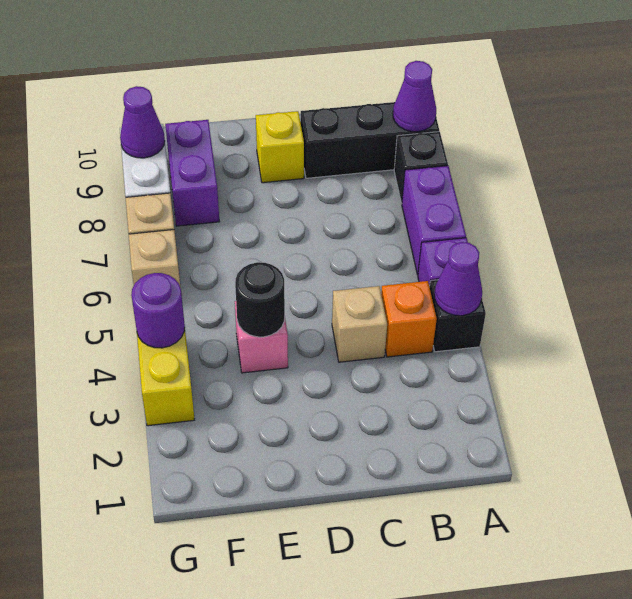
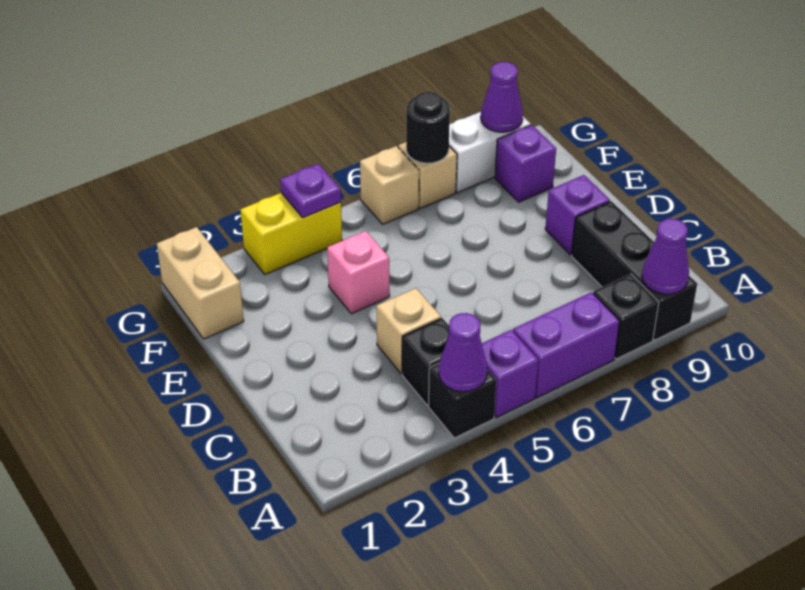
orange brick B4 level 1 -> black brick B4 level 1
yellow brick D9 level 1 -> purple brick D9 level 1
black round brick E4 level 2 -> black round brick G7 level 2
none -> tan brick F1:G1 level 1
purple brick F8:F9 level 1 -> purple brick F9 level 1
purple round brick G4 level 2 -> purple plate G4 level 2

